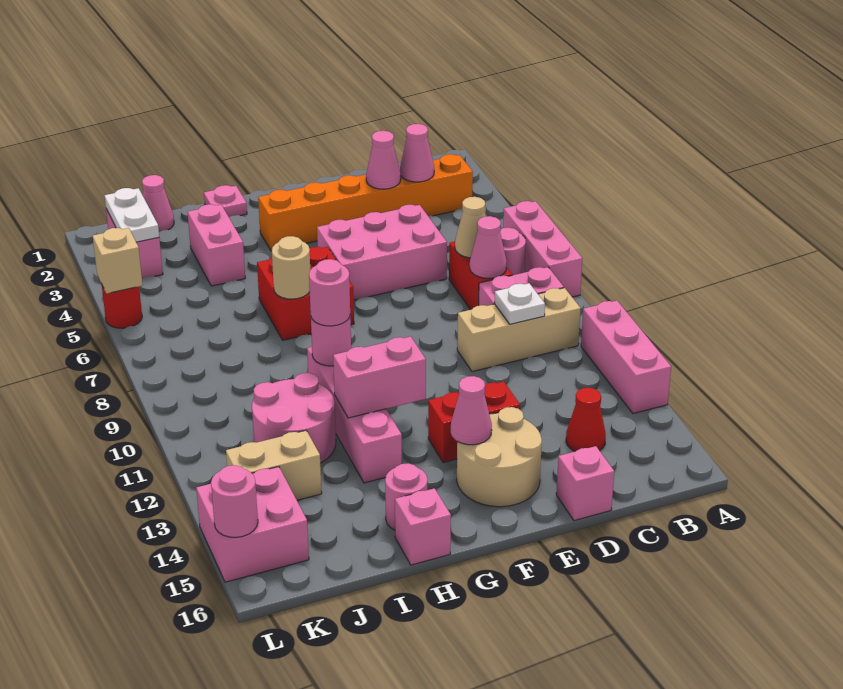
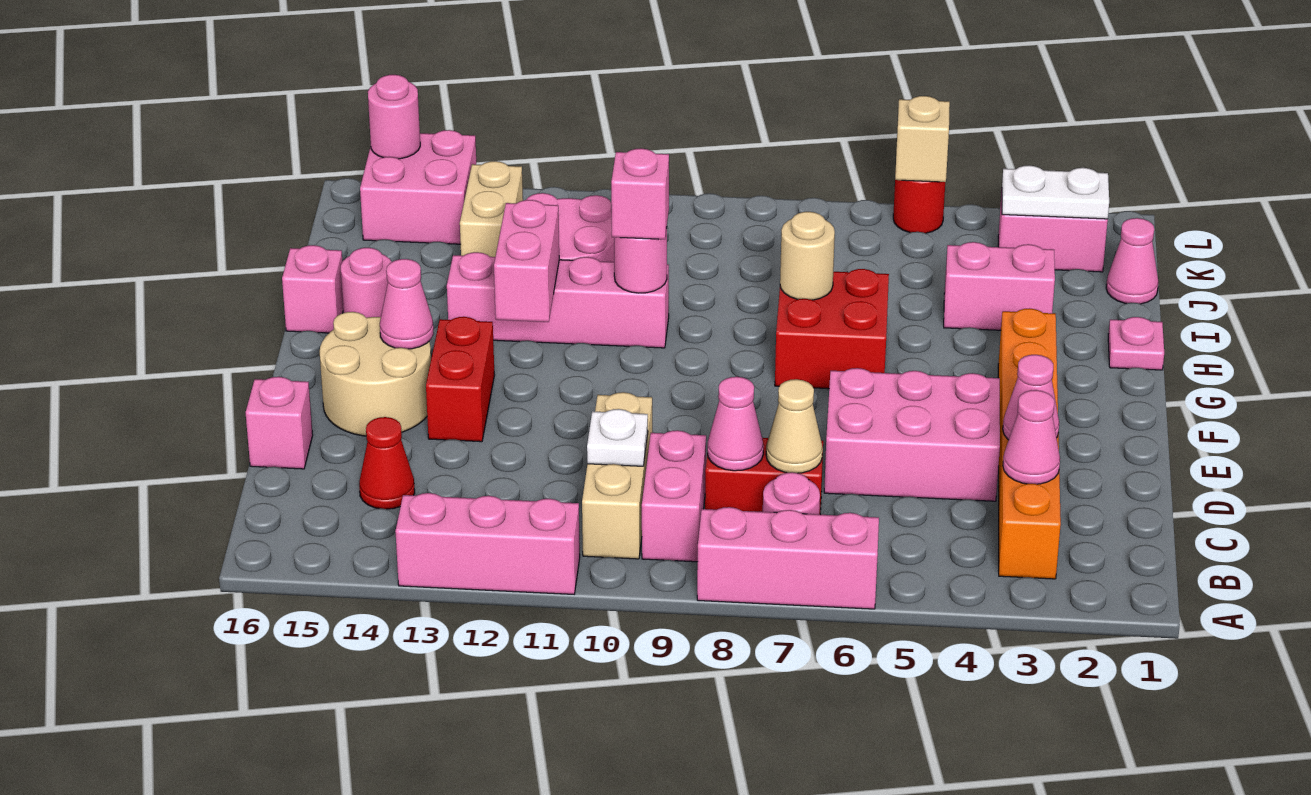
pink brick D5:F6 level 1 -> pink brick D4:E6 level 1
pink round brick H10 level 3 -> pink brick H10 level 3

